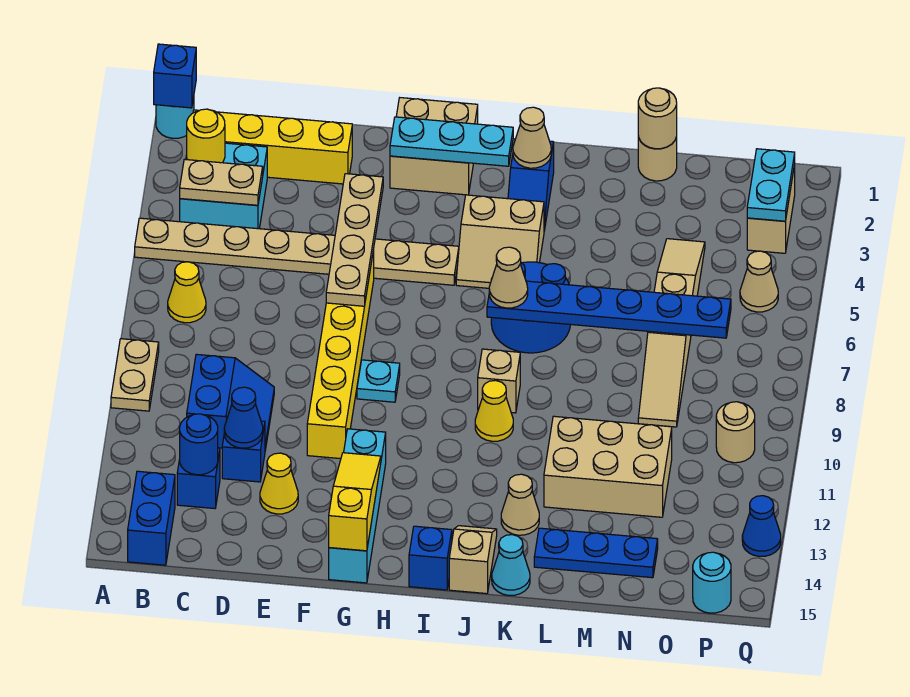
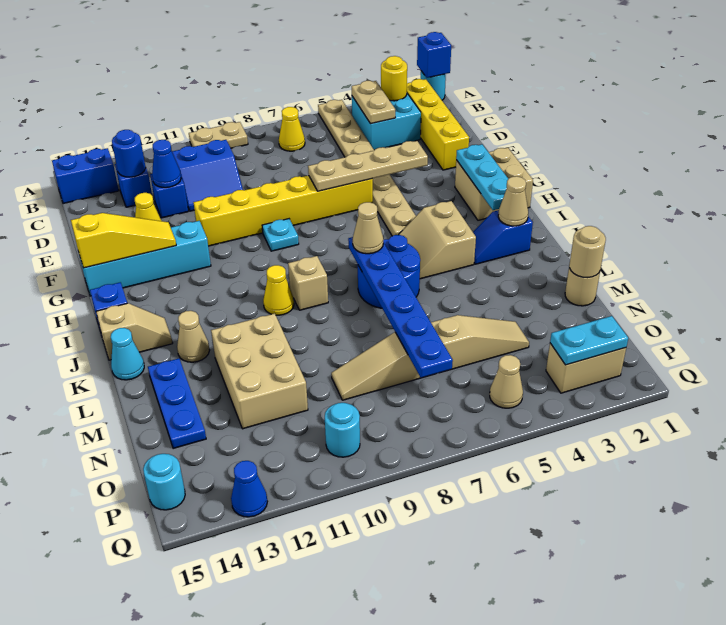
tan round brick P10 level 1 -> cyan round brick P10 level 1

